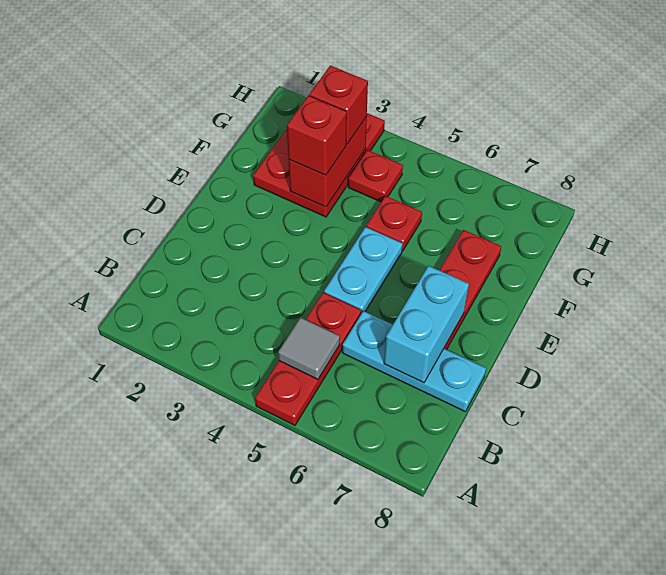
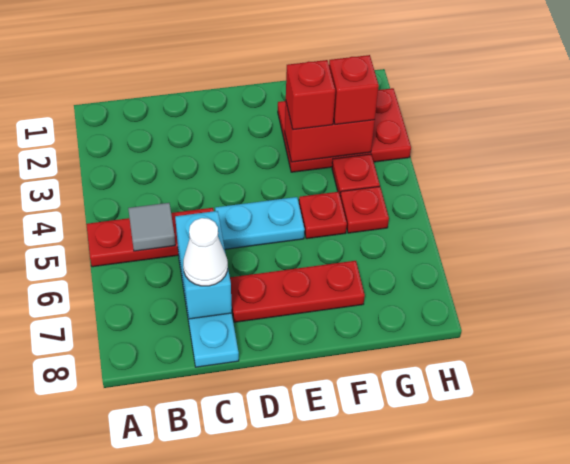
cyan brick C7:D7 level 2 -> cyan brick C6:C7 level 2
none -> white cone C7 level 3
none -> red plate G5 level 1

